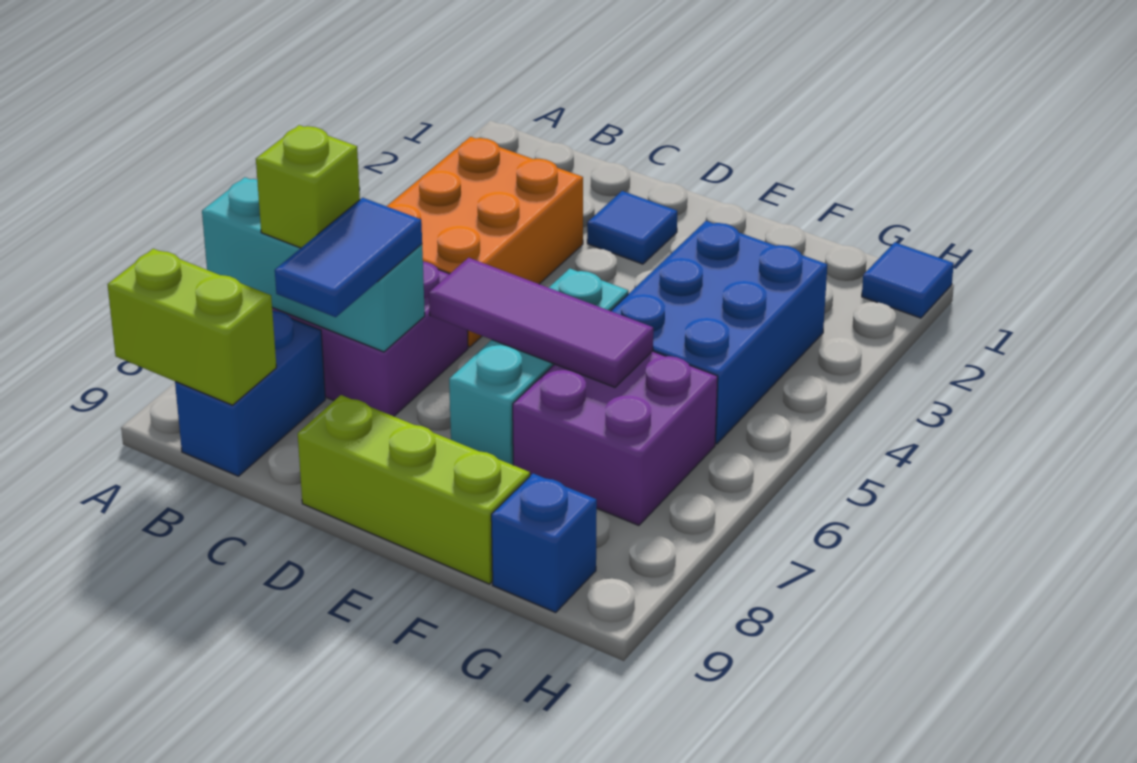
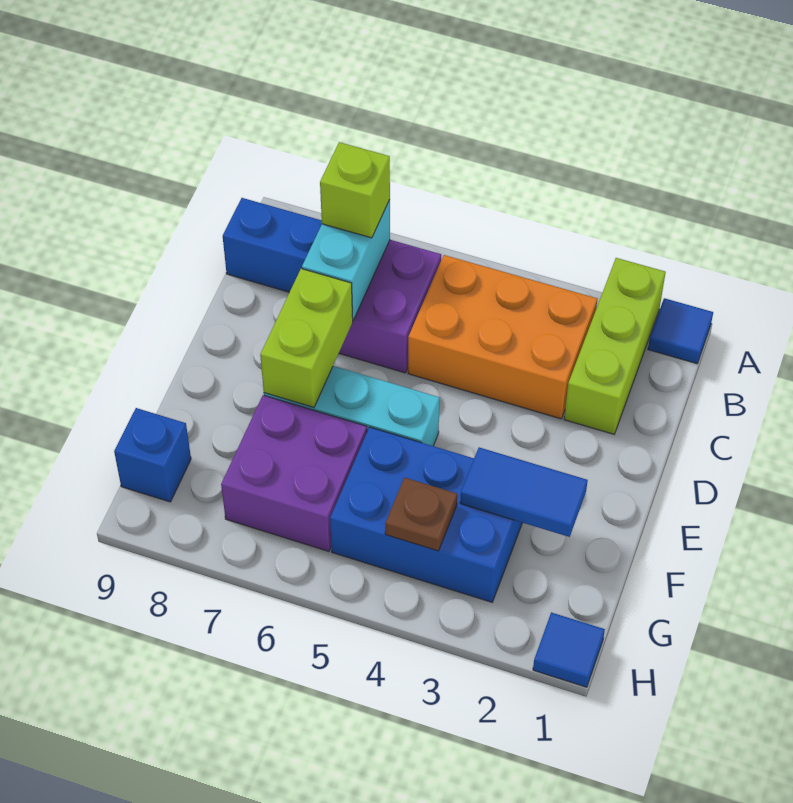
cyan brick A7:C7 level 2 -> cyan brick B7:C7 level 2
lime brick A9:B9 level 2 -> lime brick D7:E7 level 2
blue tile C7:C8 level 3 -> blue tile F2:F3 level 2
blue tile D2 level 1 -> blue tile A1 level 1
purple tile D6:F6 level 2 -> none
lime brick D9:F9 level 1 -> lime brick A2:C2 level 1
none -> brown plate G4 level 2

